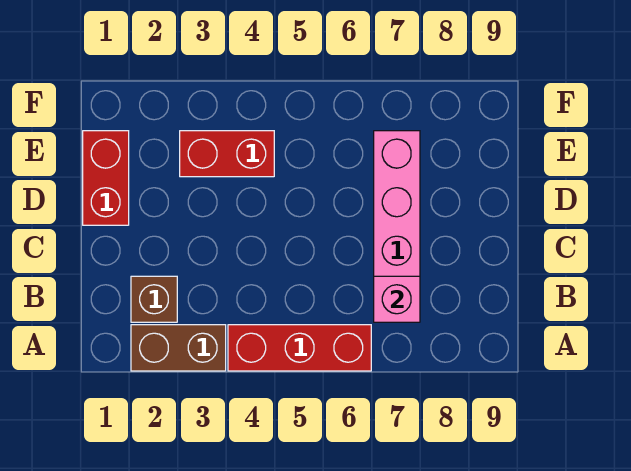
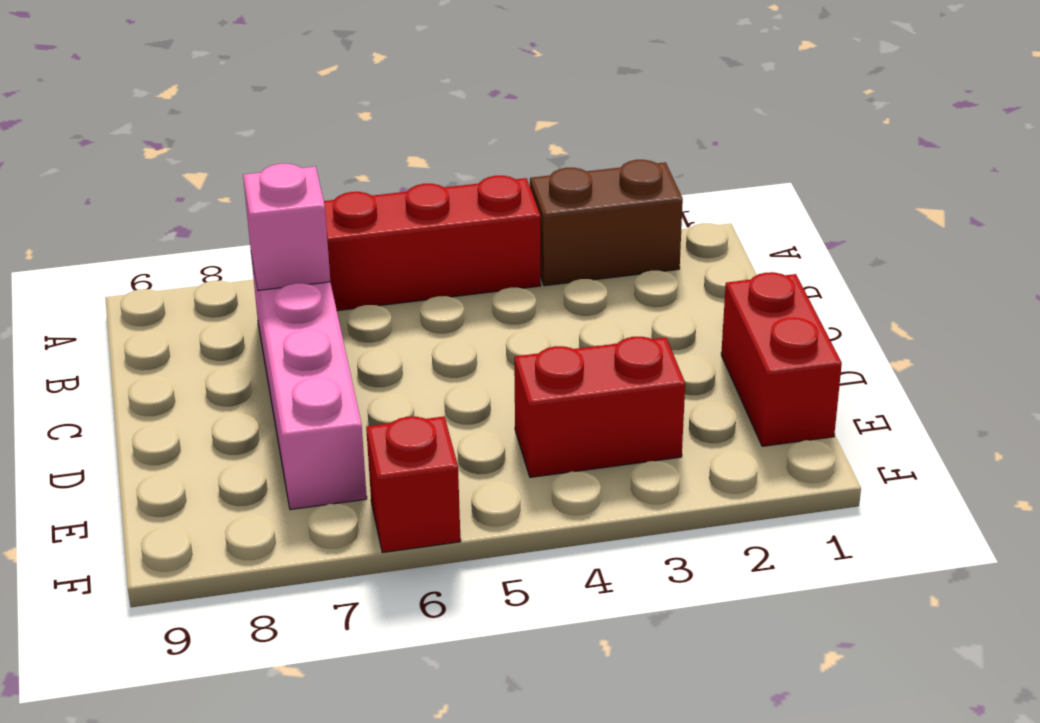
brown brick B2 level 1 -> none
none -> red brick F6 level 1

